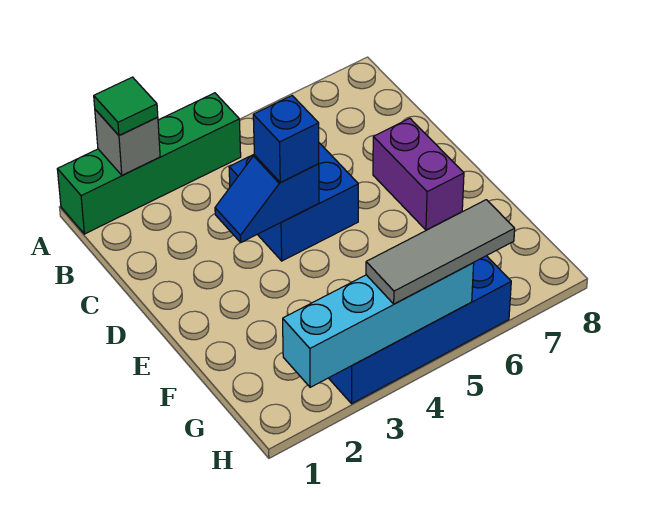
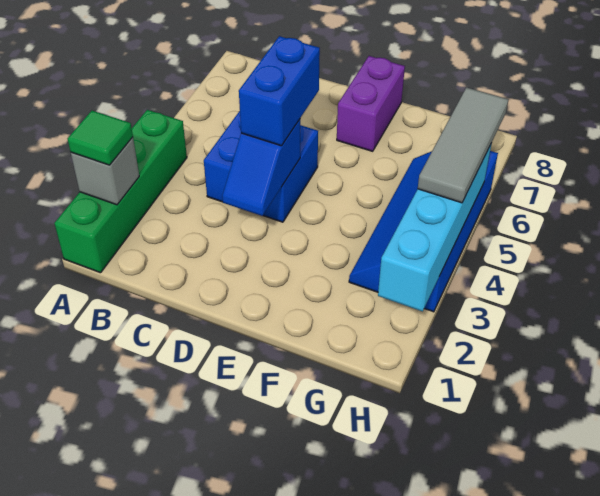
blue brick D4 level 3 -> blue brick D4:D5 level 3
purple brick D7:E7 level 1 -> purple brick E7:E8 level 1

